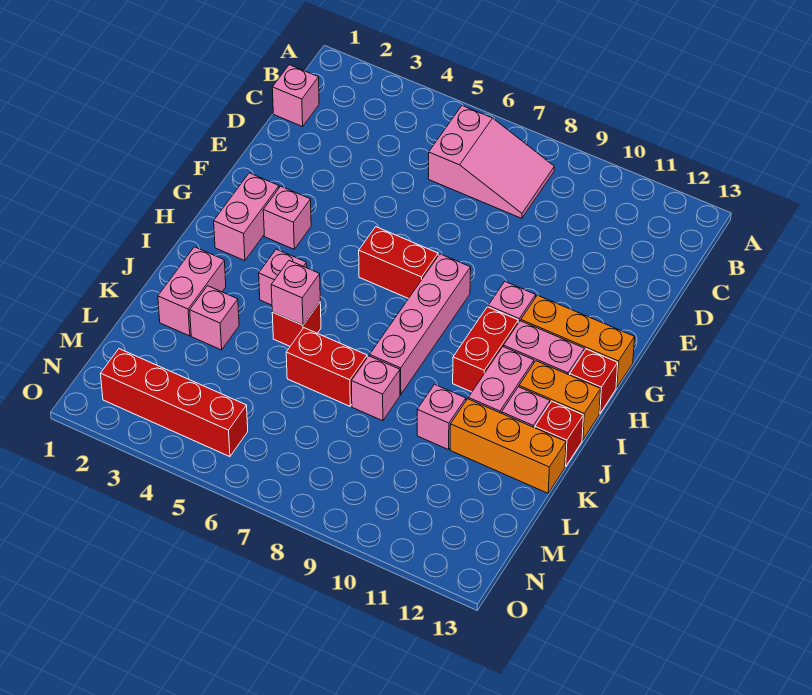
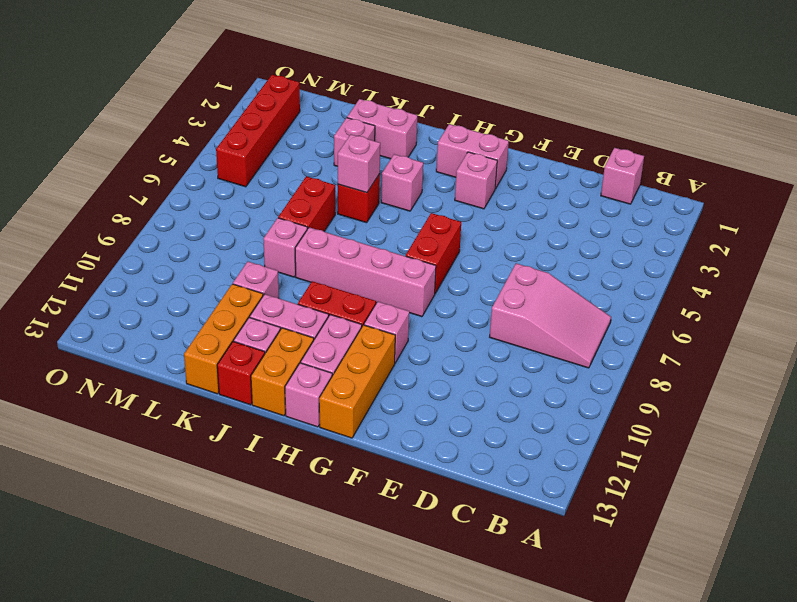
pink slope B6:C8 level 1 top 6 -> pink slope B7:D8 level 1 top D
red brick H13 level 1 -> pink brick H13 level 1

